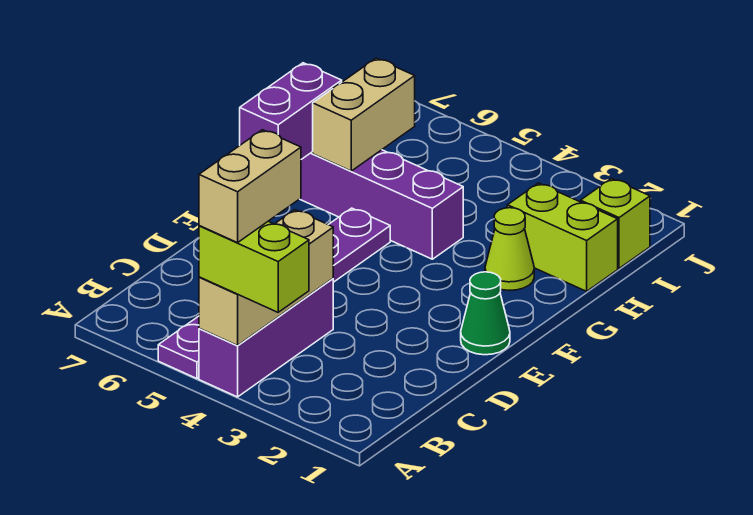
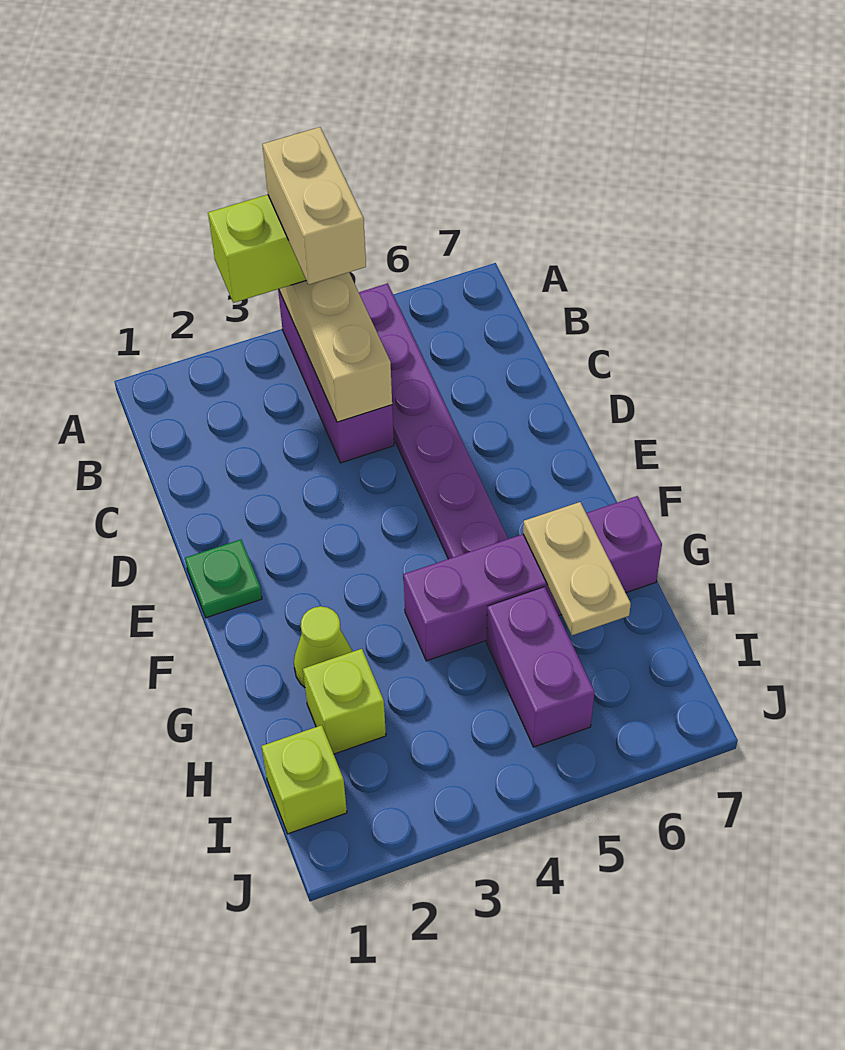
green cone E1 level 1 -> green plate E1 level 1
purple brick F7:G7 level 2 -> purple brick H5:I5 level 1
tan brick G6:H6 level 2 -> tan plate G6:H6 level 2
lime brick H1:H2 level 1 -> lime brick H2 level 1

